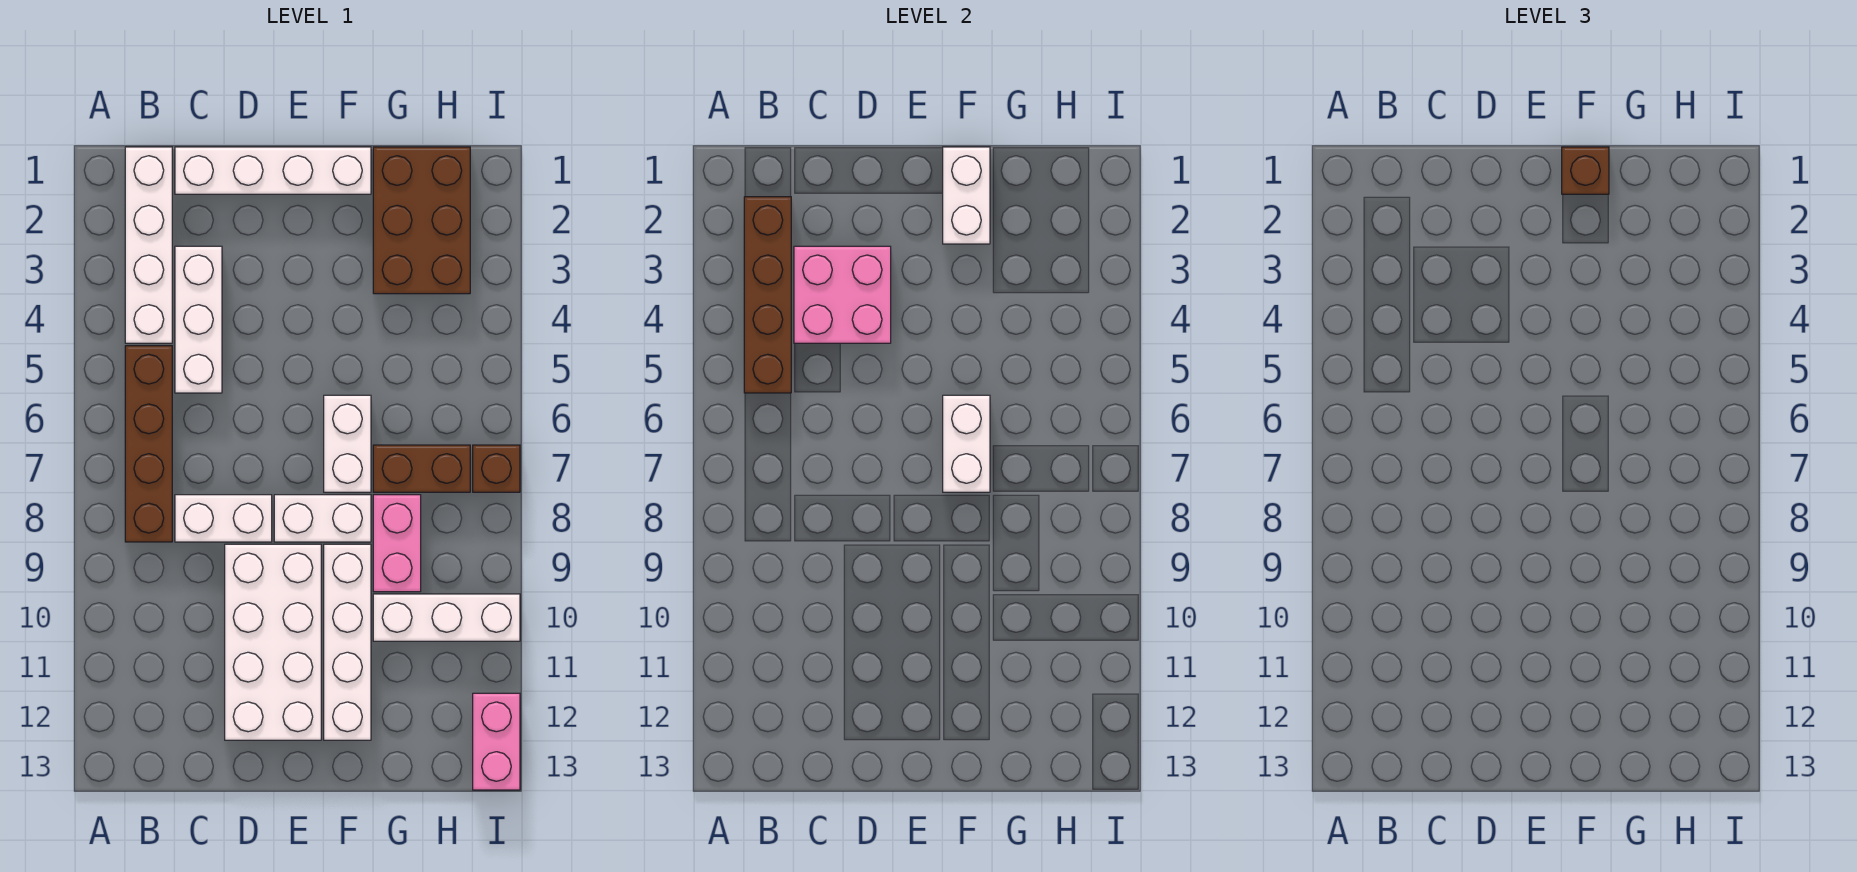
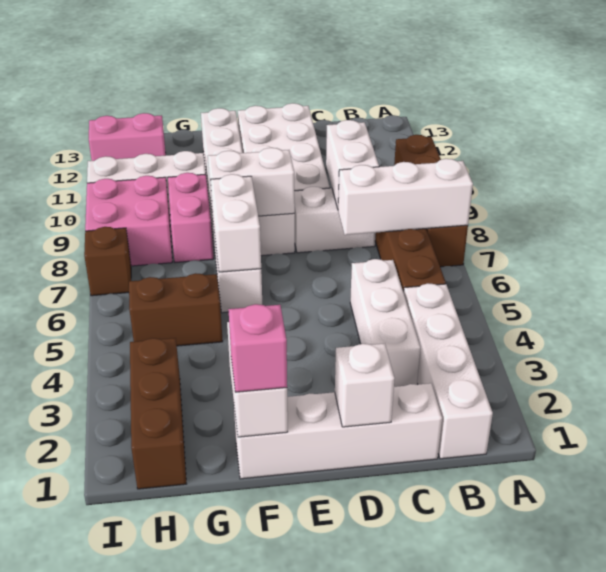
none -> white brick A7:C7 level 2
brown brick B2:B5 level 2 -> brown brick A7:A10 level 1
pink brick C3:D4 level 2 -> pink brick H8:I9 level 1
none -> white brick C8:C9 level 2
none -> white brick D1 level 2
none -> white brick E8:F8 level 2
brown brick F1 level 3 -> pink brick F1 level 3
brown brick G1:H3 level 1 -> brown brick H1:H3 level 1
brown brick G7:H7 level 1 -> brown brick G5:H5 level 1
pink brick I12:I13 level 1 -> pink brick H12:I12 level 1

